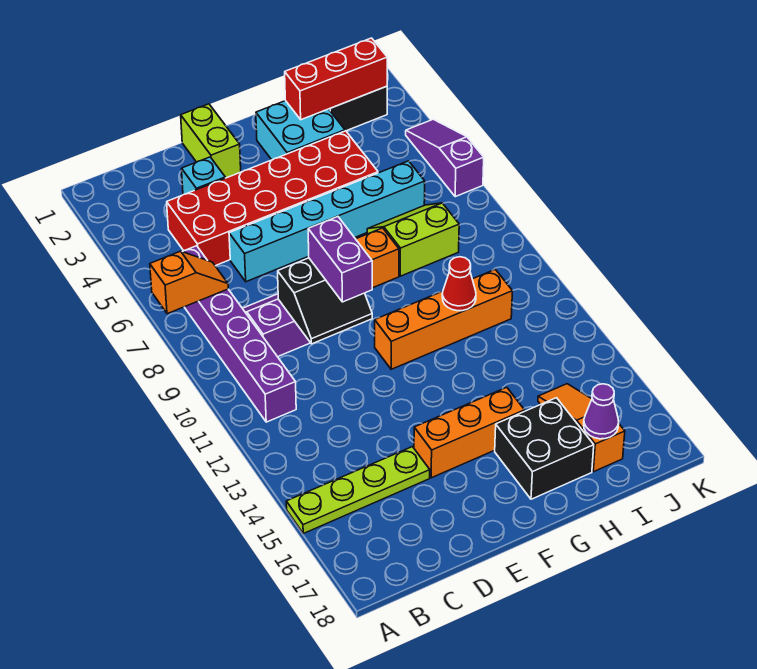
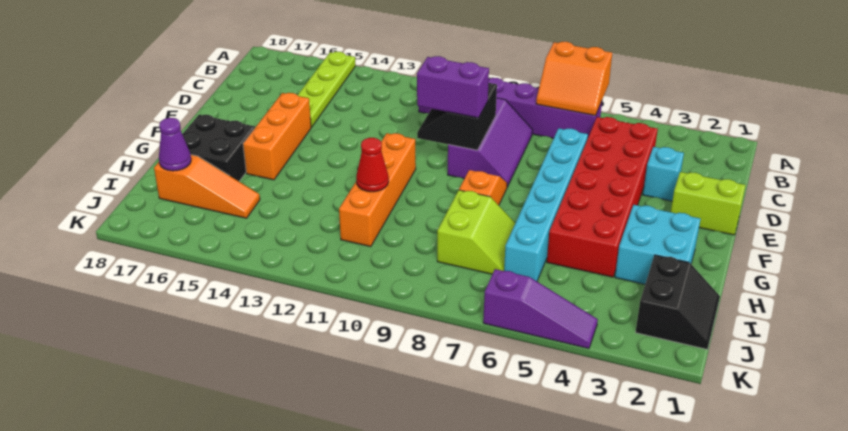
orange slope A7:B7 level 2 top A -> orange slope A6:B7 level 2 top A
red brick H2:J2 level 2 -> none

